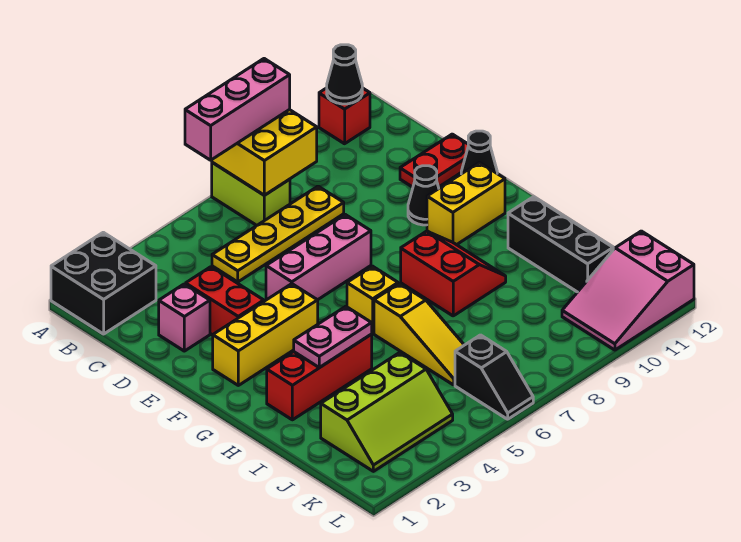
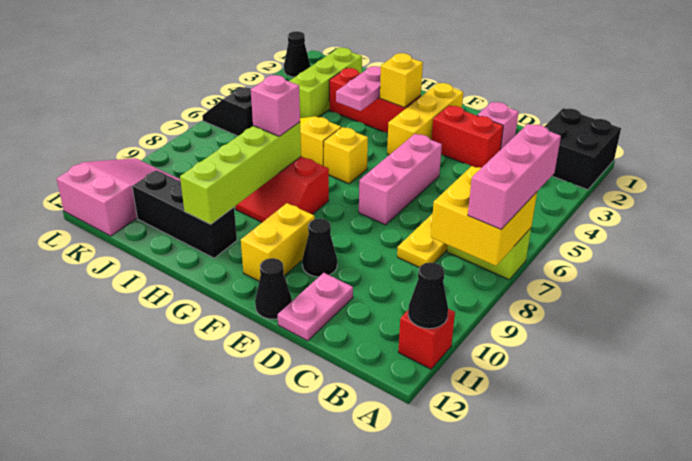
red plate D11:D12 level 1 -> pink plate D11:D12 level 1
none -> yellow brick G3 level 2
red brick H2:H4 level 1 -> red brick G3:I3 level 1
none -> lime brick H8:H11 level 2
none -> pink brick H8 level 3
none -> black cone L2 level 1

